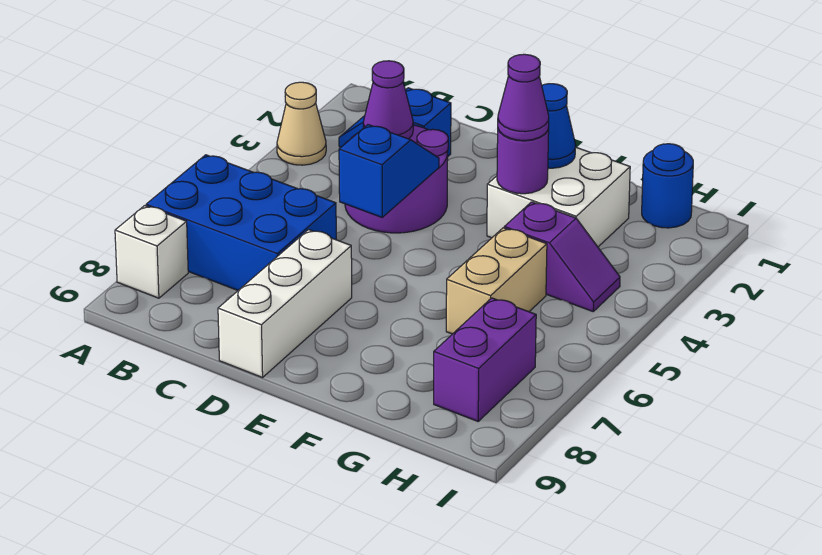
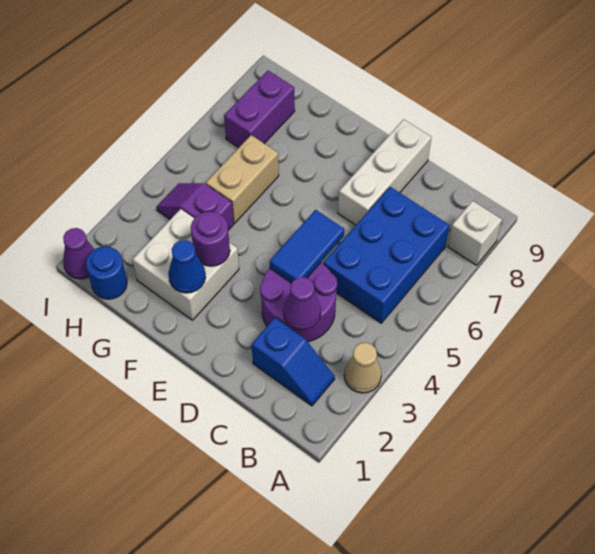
blue brick A6:C7 level 1 -> blue brick B5:C7 level 1
blue slope D4:D5 level 2 top 5 -> blue tile D4:D5 level 2
purple cone F3 level 3 -> purple cone I1 level 1

